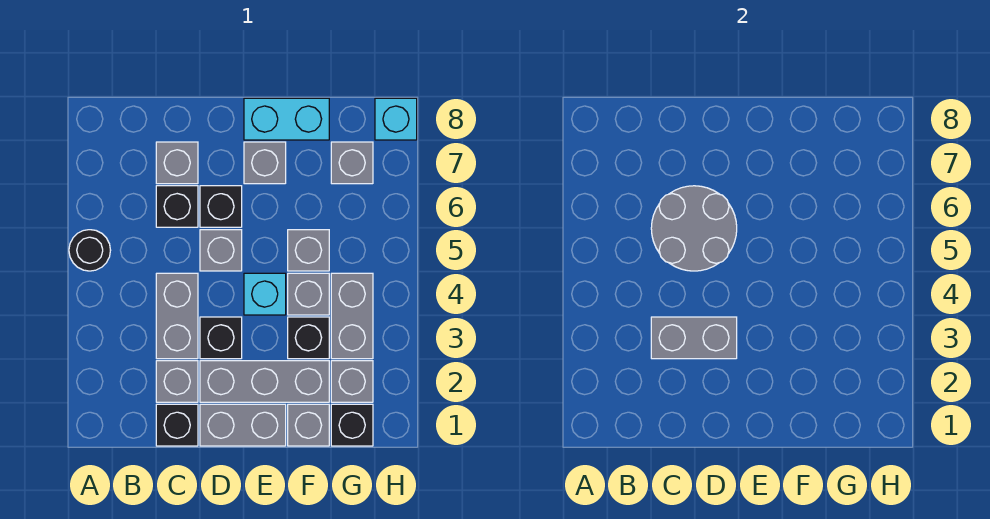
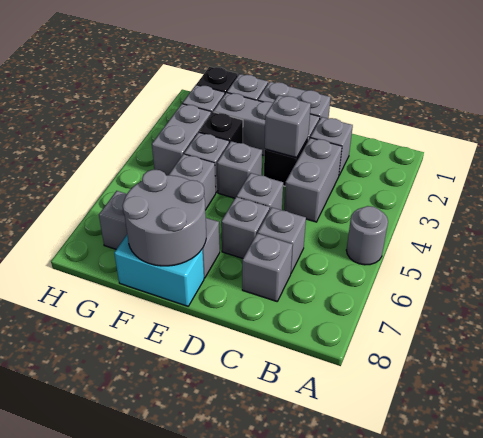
black round brick A5 level 1 -> grey round brick A5 level 1
black brick C1 level 1 -> none
grey brick C3:D3 level 2 -> grey brick D3 level 2
grey round brick C5:D6 level 2 -> grey round brick E7:F8 level 2
black brick C6 level 1 -> grey brick C6 level 1
black brick D6 level 1 -> grey brick D6 level 1
cyan brick E4 level 1 -> grey brick E4 level 1
cyan brick H8 level 1 -> none

